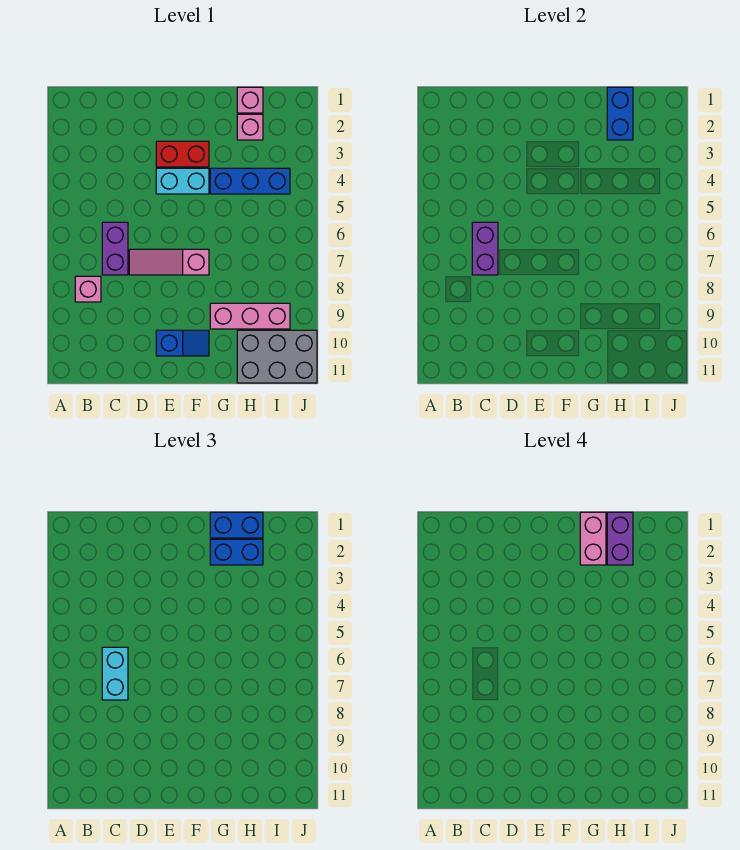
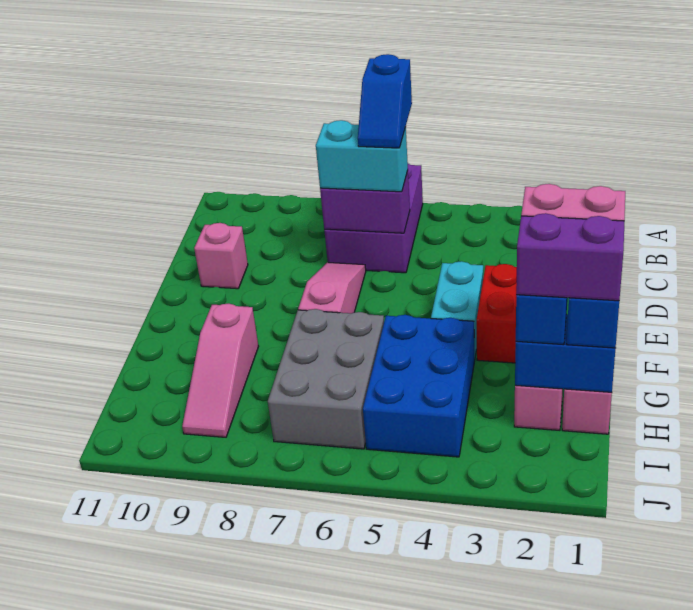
pink brick B8 level 1 -> pink brick D10 level 1
purple brick C6:C7 level 1 -> purple brick A6:C7 level 1
blue slope E10:F10 level 1 top E -> blue slope B6:C6 level 4 top B
blue brick G4:I4 level 1 -> blue brick G4:I5 level 1
pink brick G9:I9 level 1 -> pink slope G9:I9 level 1 top G
grey brick H10:J11 level 1 -> grey brick G6:I7 level 1

